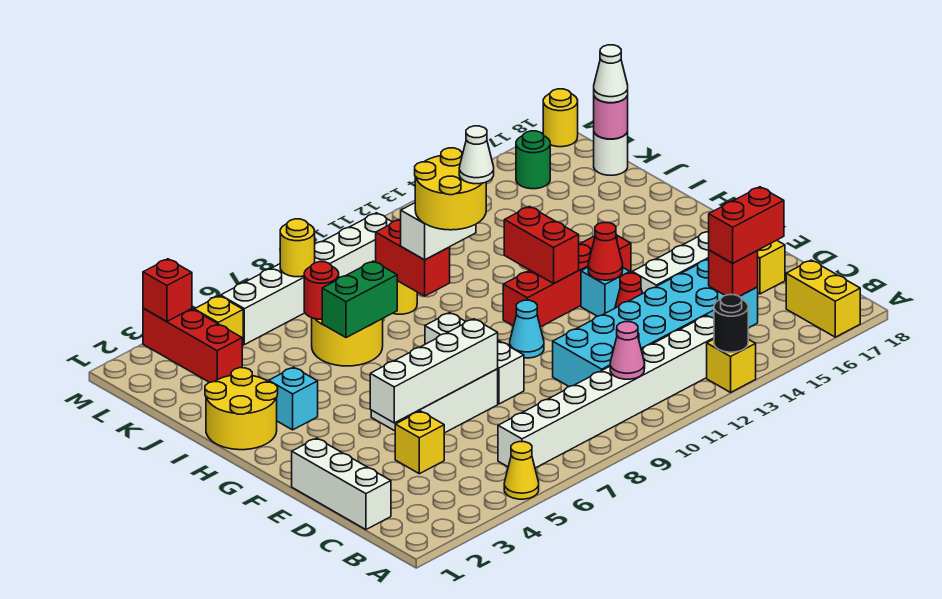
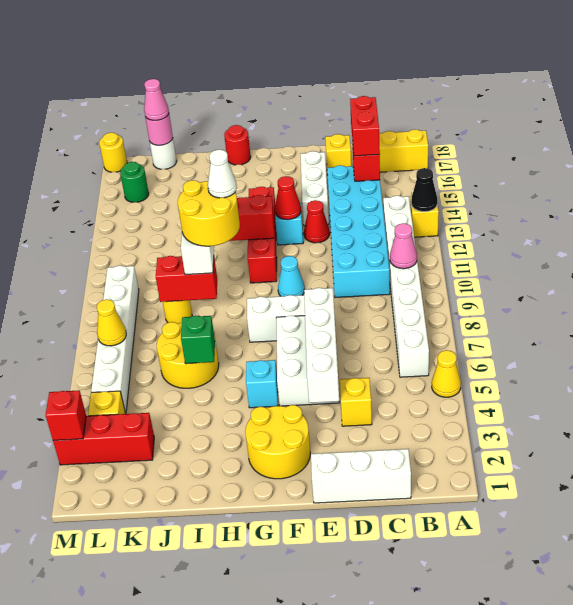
black round brick A13 level 2 -> black cone A13 level 2
yellow round brick H1:I2 level 1 -> yellow round brick F2:G3 level 1
cyan brick H3 level 1 -> cyan brick G5 level 1
green brick I6:I7 level 2 -> green brick I6 level 2
red round brick J6 level 2 -> red round brick H18 level 1
white cone K18 level 3 -> pink cone K18 level 3
yellow round brick L7 level 2 -> yellow cone L7 level 2

